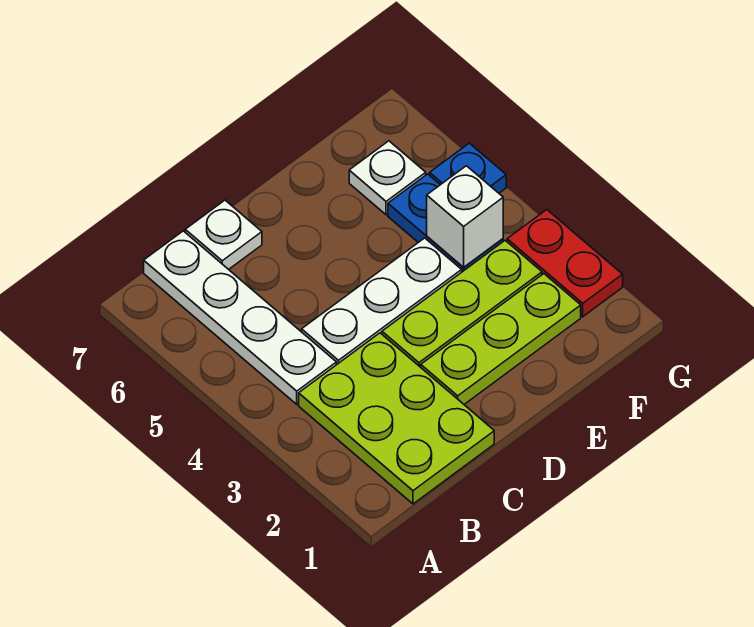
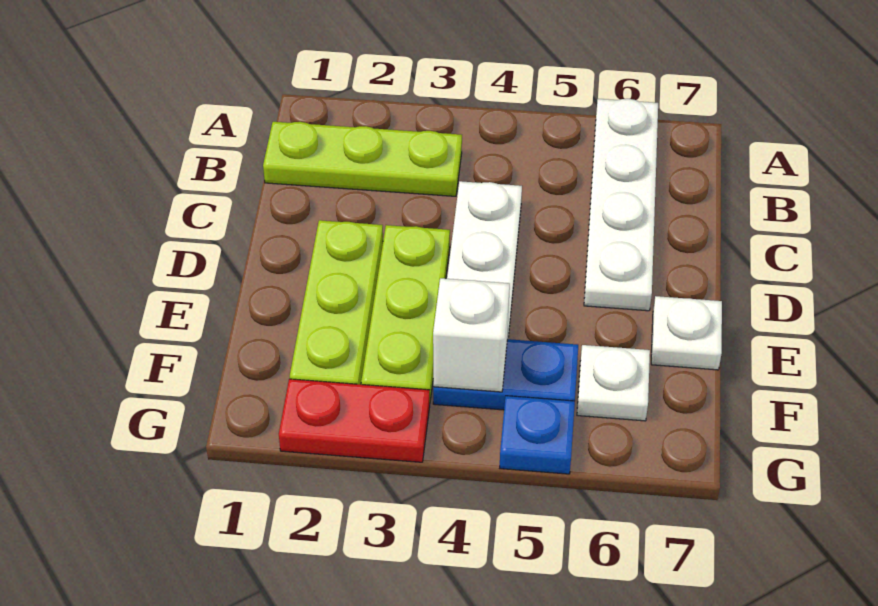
lime plate B1:C3 level 1 -> lime plate B1:B3 level 1
white plate B4:B7 level 1 -> white plate A6:D6 level 1
white plate C7 level 1 -> white plate E7 level 1

